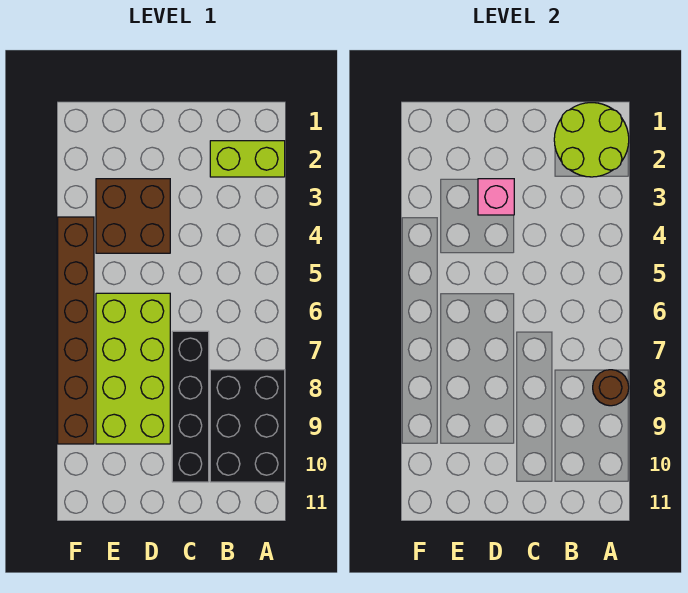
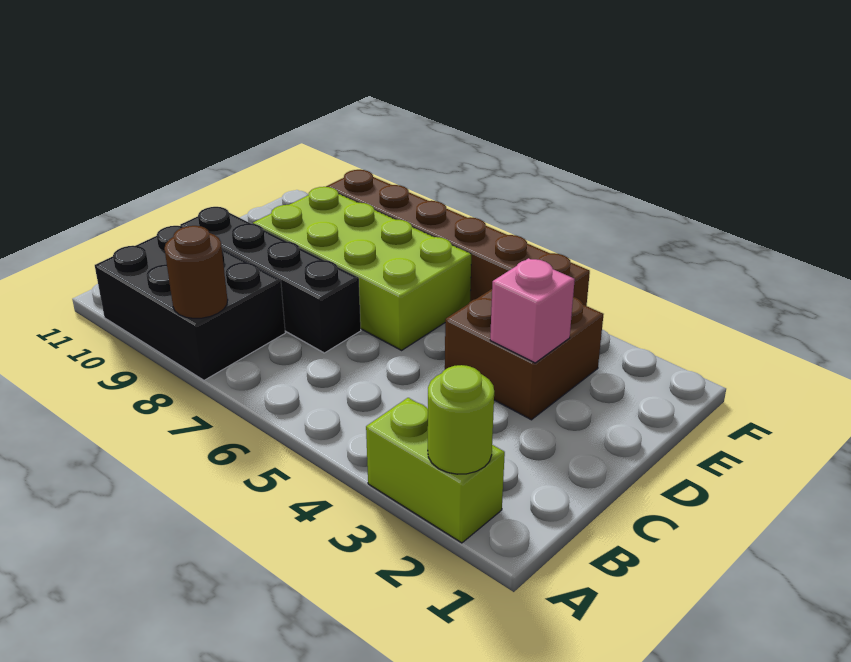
lime round brick A1:B2 level 2 -> lime round brick A2 level 2
lime brick A2:B2 level 1 -> lime brick A2:A3 level 1

